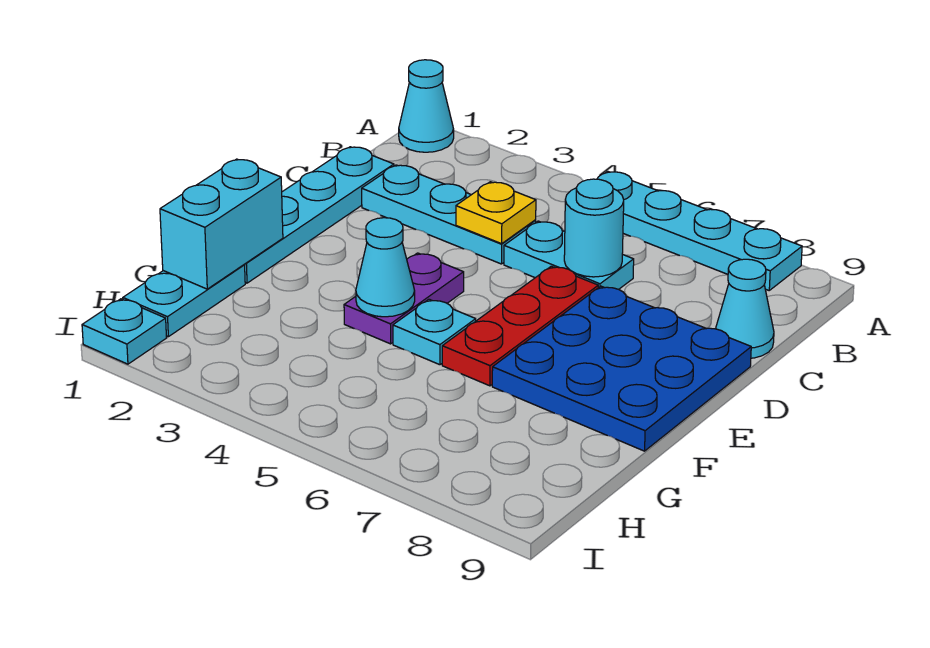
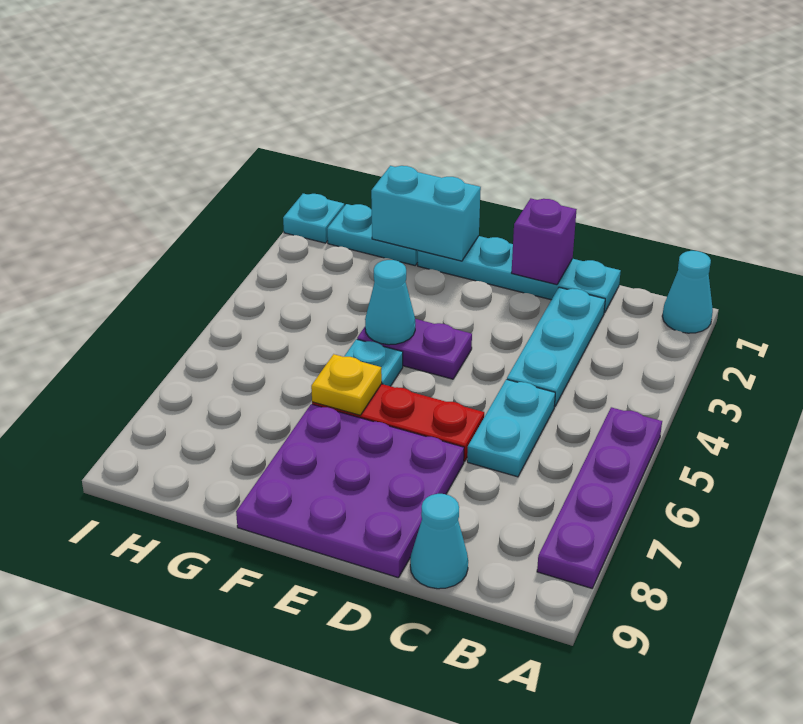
cyan plate A5:A8 level 1 -> purple plate A5:A8 level 1
yellow plate C4 level 2 -> yellow plate F6 level 2
cyan round brick C6 level 2 -> none
none -> purple brick D1 level 2
blue plate D7:F9 level 1 -> purple plate D7:F9 level 1

